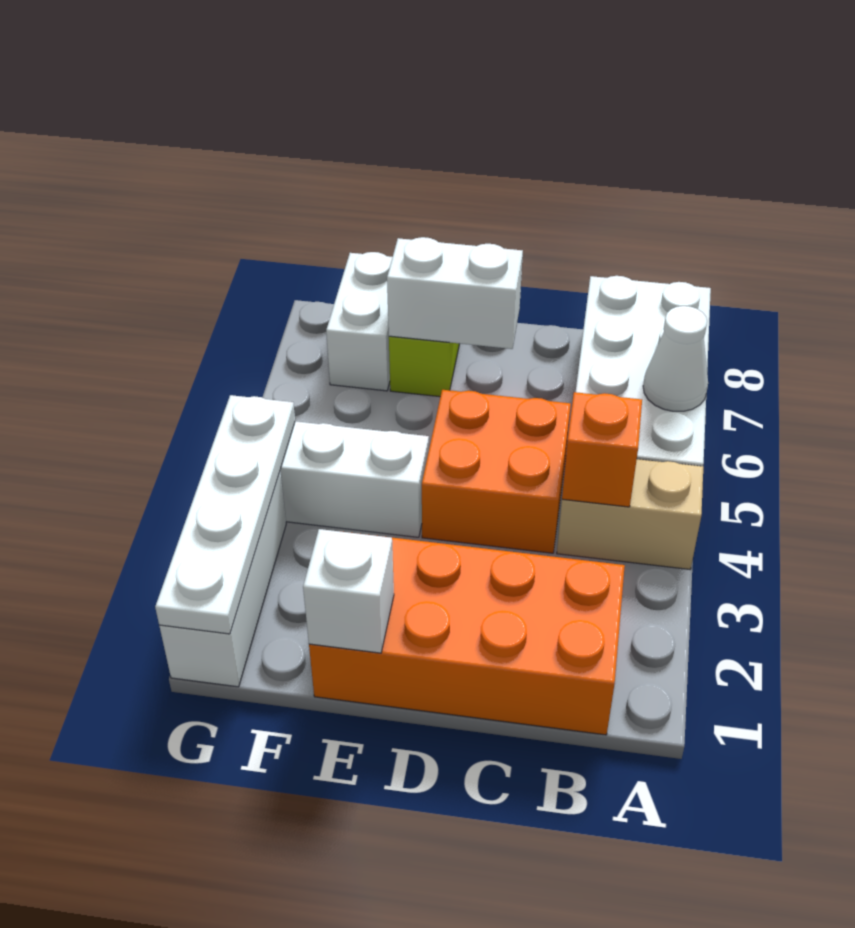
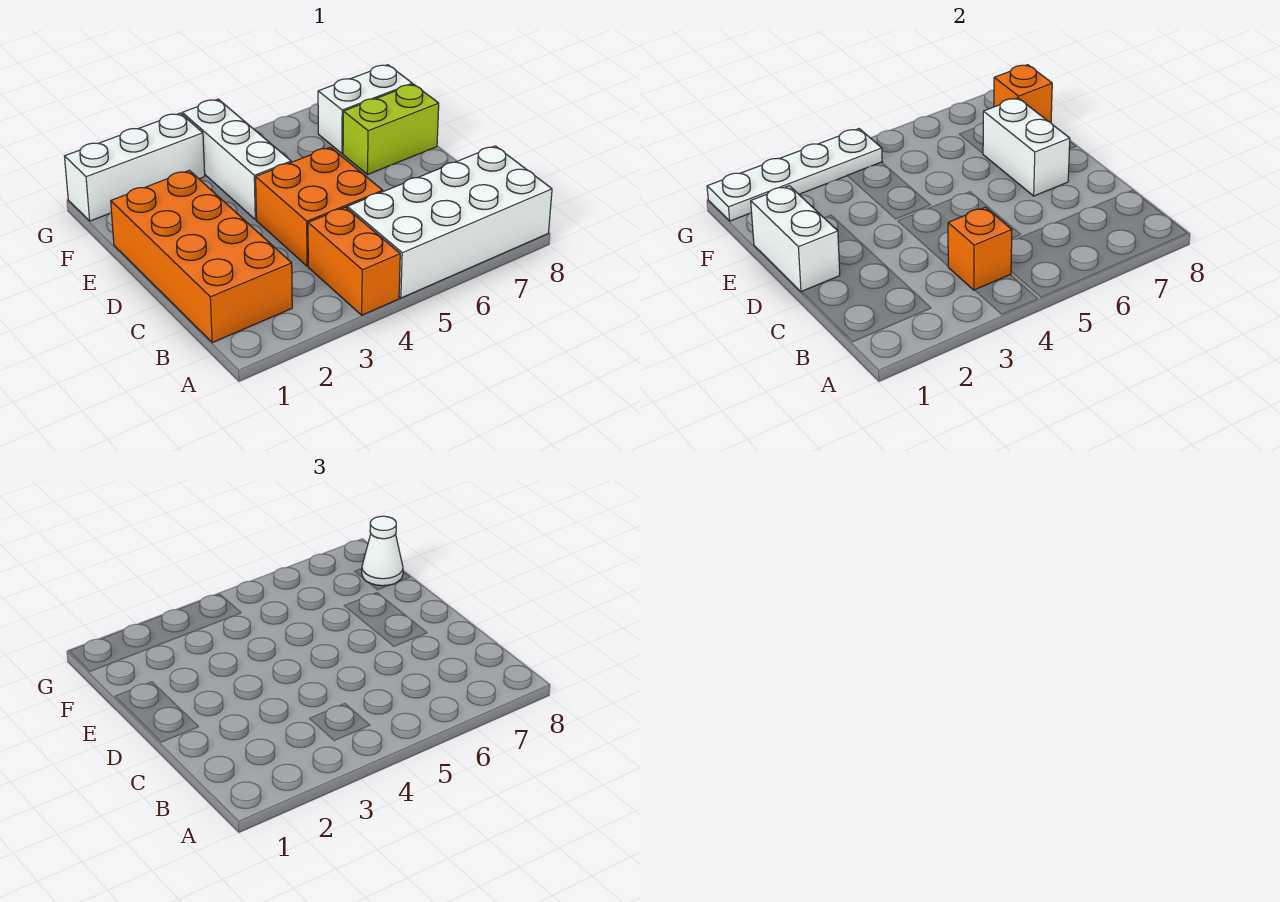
tan brick A4:B4 level 1 -> orange brick A4:B4 level 1
white cone A6 level 2 -> white cone F8 level 3
white brick E1 level 2 -> white brick D1:E1 level 2
none -> orange brick F8 level 2

